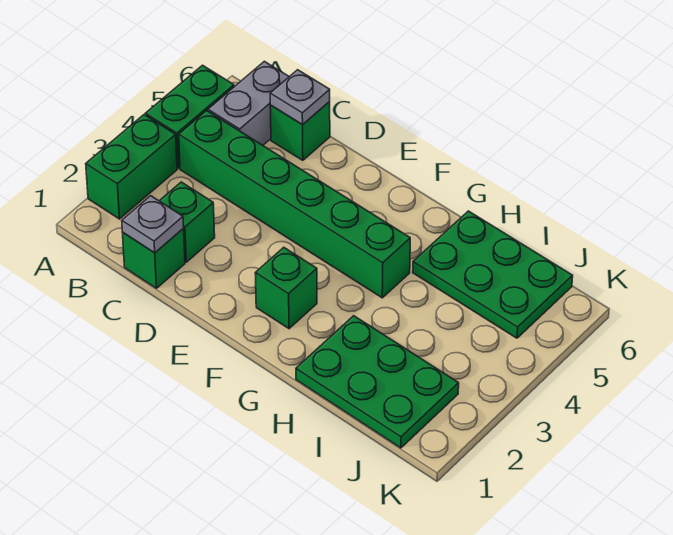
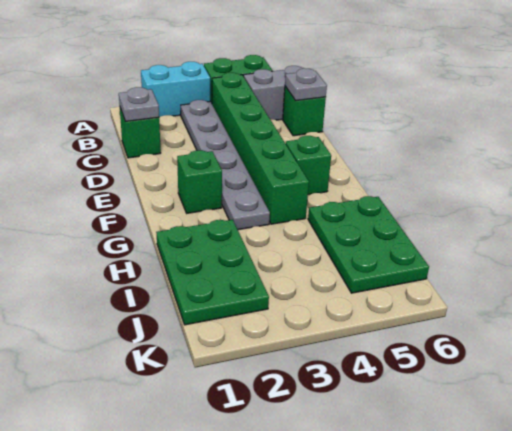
green brick A2:A3 level 1 -> cyan brick A2:A3 level 1
none -> grey plate B3:G3 level 1
green brick C2 level 1 -> green brick F5 level 1

